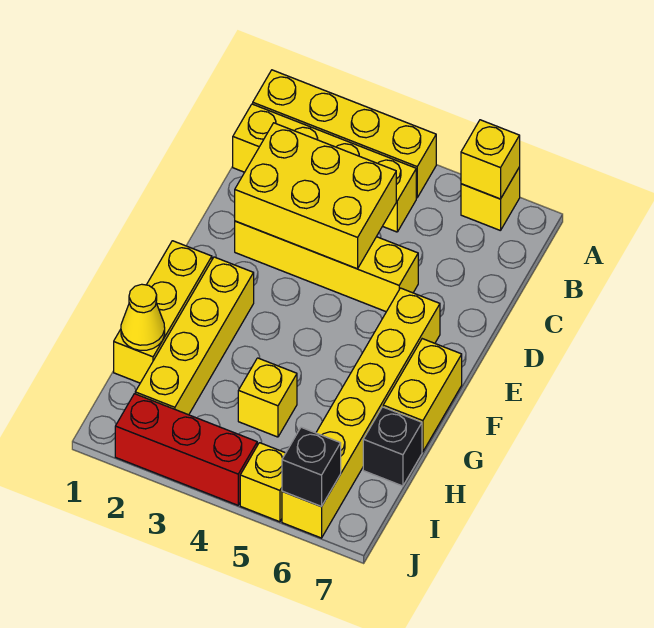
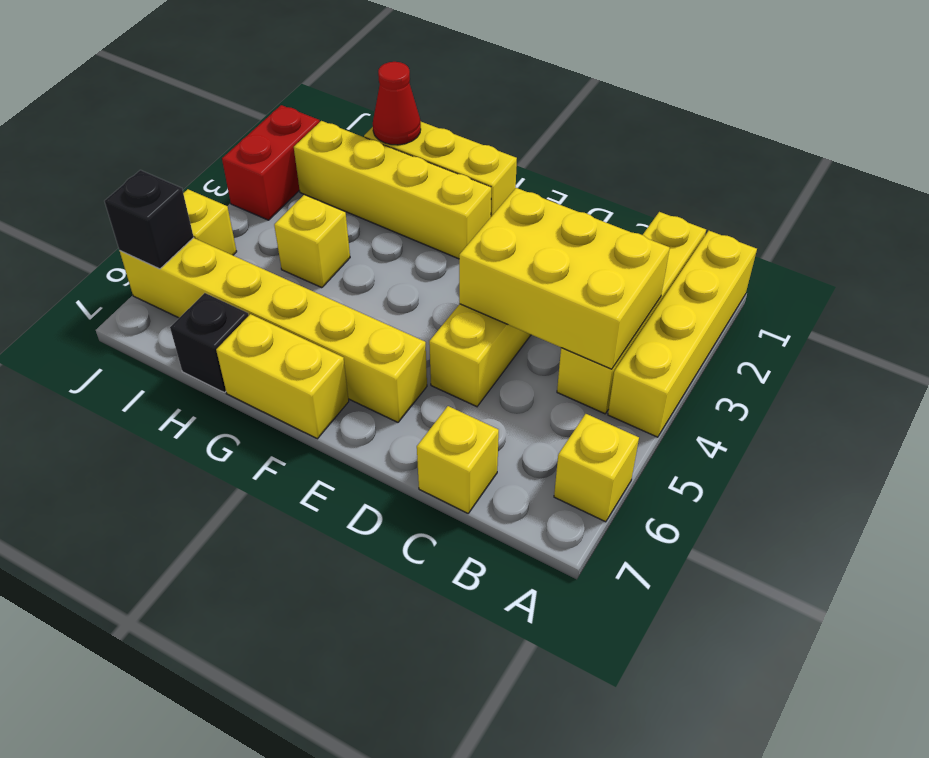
yellow brick A6 level 2 -> yellow brick C7 level 1
yellow brick C2:D4 level 2 -> yellow brick B3:D4 level 2
yellow cone H1 level 2 -> red cone H1 level 2
red brick J2:J4 level 1 -> red brick J2:J3 level 1

